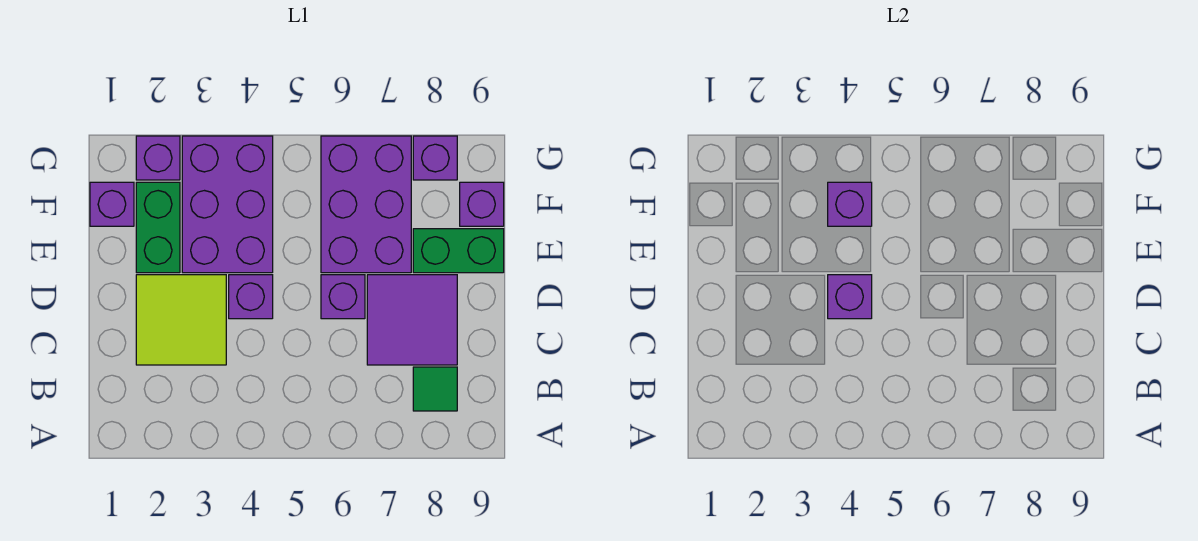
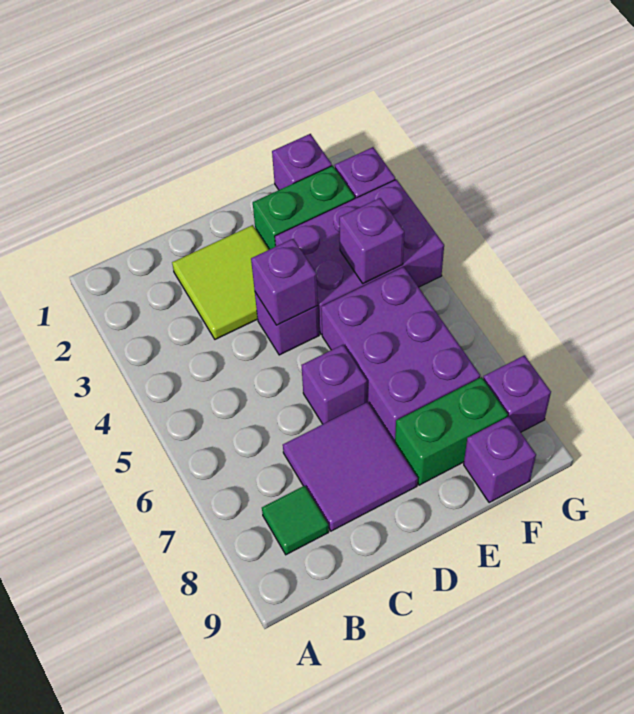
purple brick E6:G7 level 1 -> purple brick E5:F7 level 1
green brick E8:E9 level 1 -> green brick E8:F8 level 1

